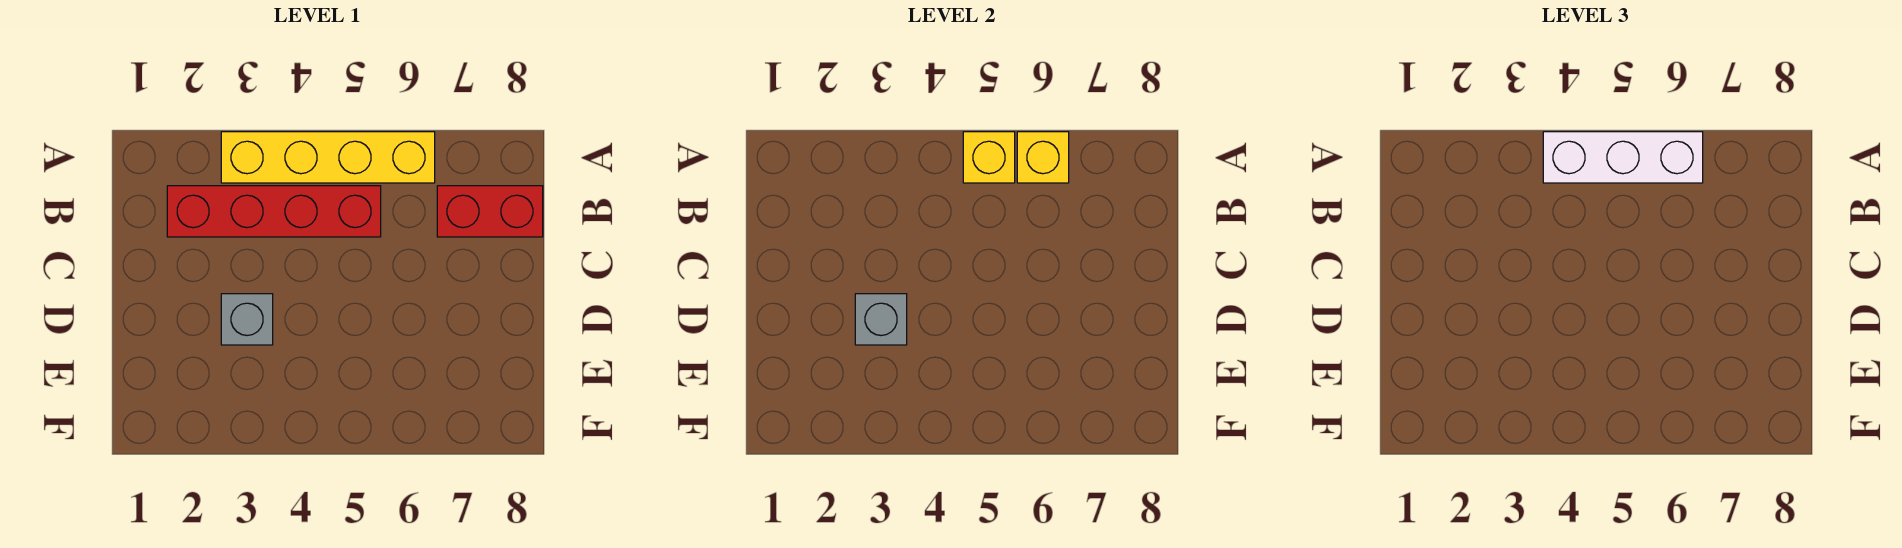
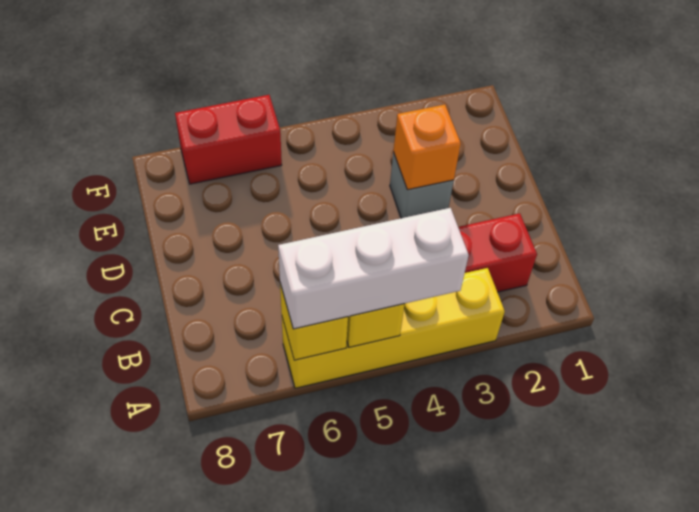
red brick B7:B8 level 1 -> red brick F6:F7 level 1
grey brick D3 level 2 -> orange brick D3 level 2

